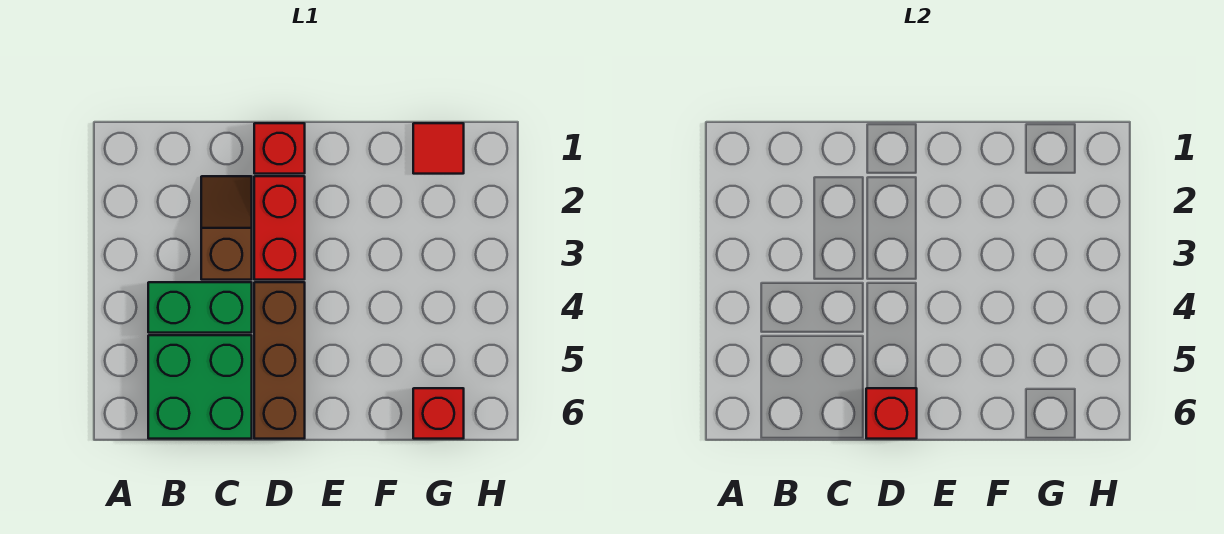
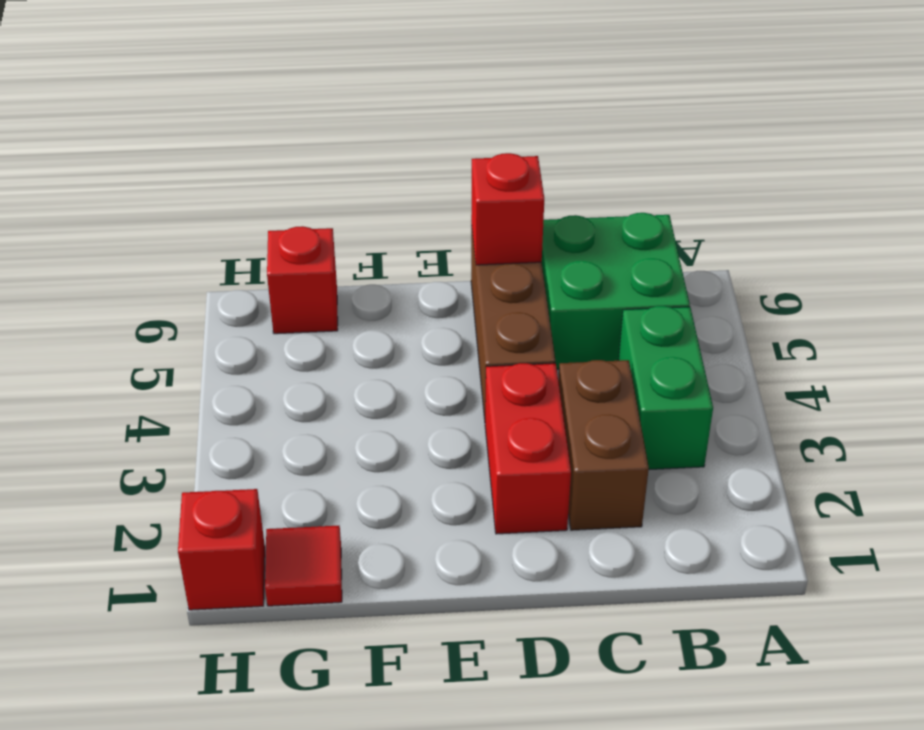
green brick B4:C4 level 1 -> green brick B3:B4 level 1
brown slope C2:C3 level 1 top 3 -> brown brick C2:C3 level 1
red brick D1 level 1 -> red brick H1 level 1

